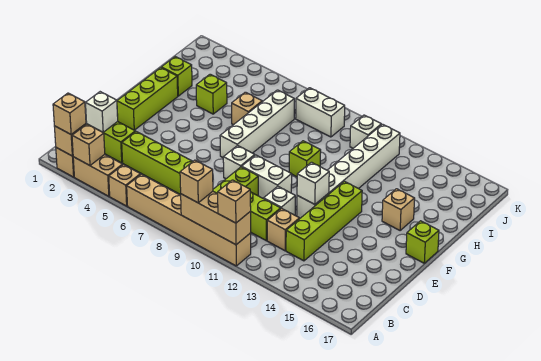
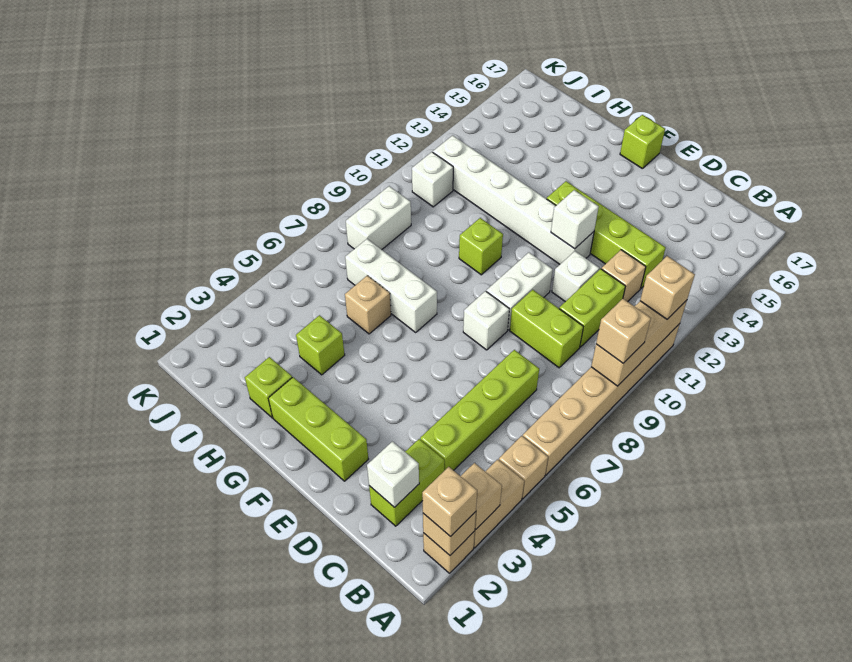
white brick F7:I7 level 1 -> white brick G7:I7 level 1
tan brick G15 level 1 -> none

